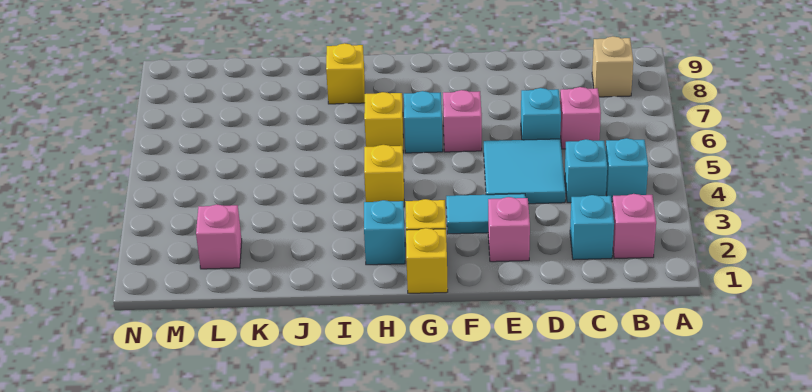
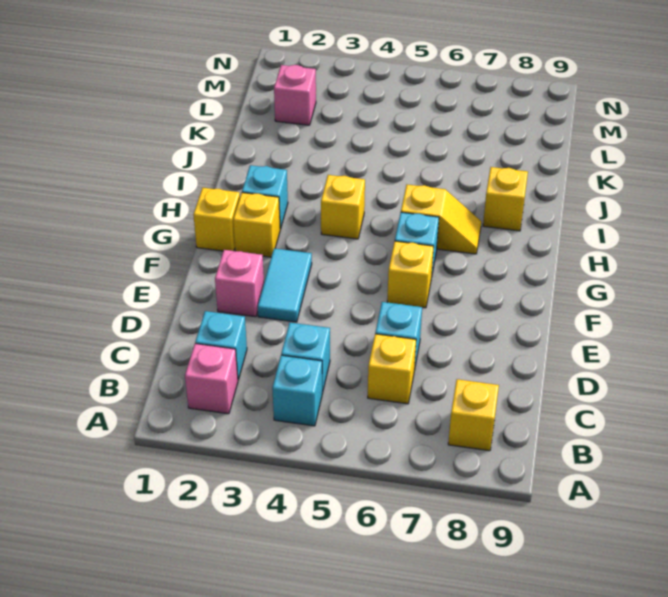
tan brick B8 level 1 -> yellow brick B8 level 1
pink brick C6 level 1 -> yellow brick C6 level 1
cyan tile D4:E5 level 1 -> none
pink brick F6 level 1 -> yellow brick F6 level 1

